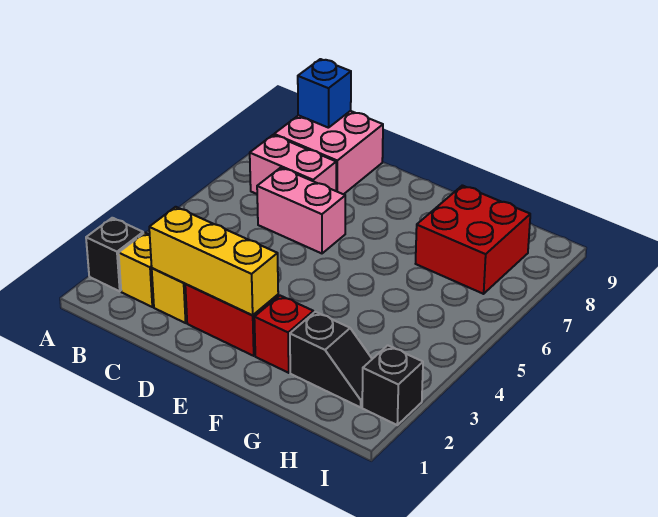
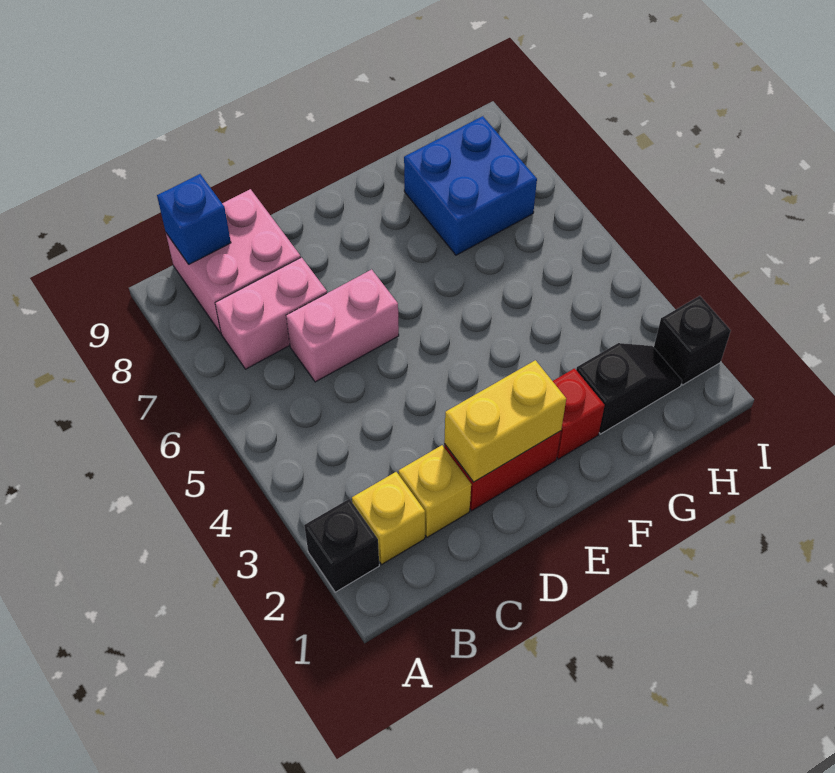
yellow brick C2:E2 level 2 -> yellow brick D2:E2 level 2
red brick G7:H8 level 1 -> blue brick G7:H8 level 1

